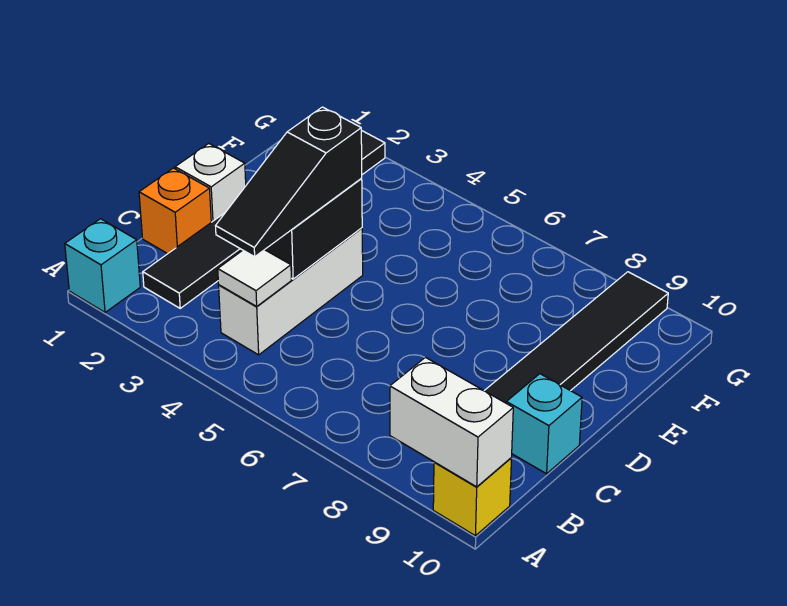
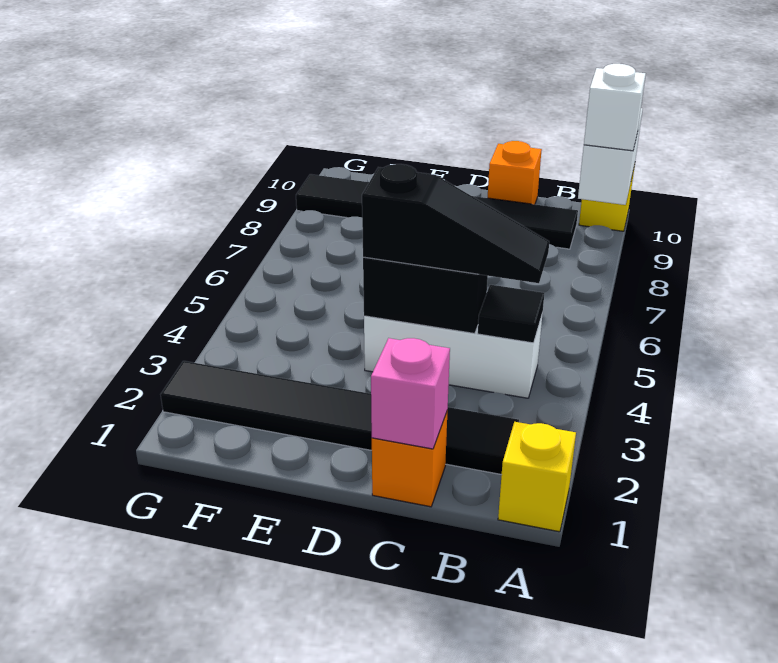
cyan brick A1 level 1 -> yellow brick A1 level 1
white tile B4 level 2 -> black tile B4 level 2
none -> pink brick C1 level 2
cyan brick C10 level 1 -> orange brick C10 level 1
white brick D1 level 1 -> white brick A9 level 3

